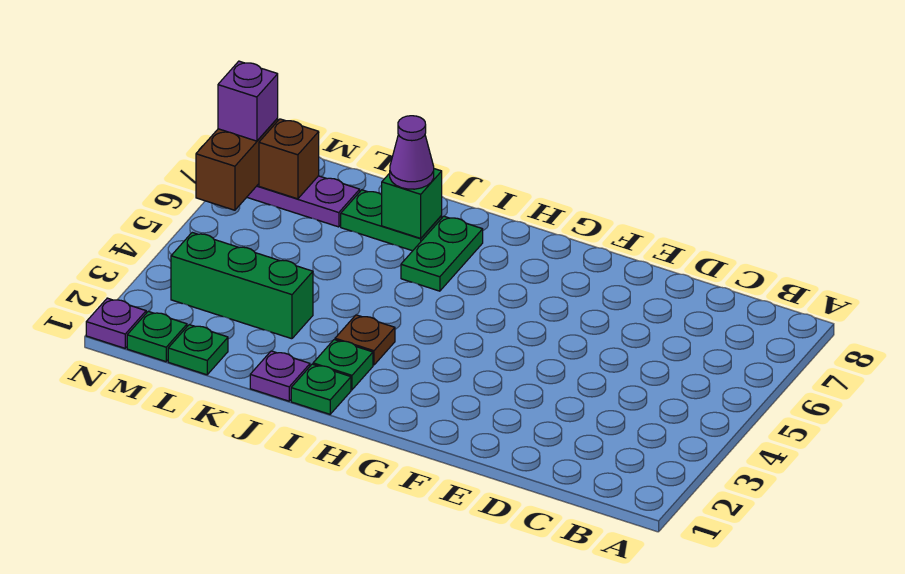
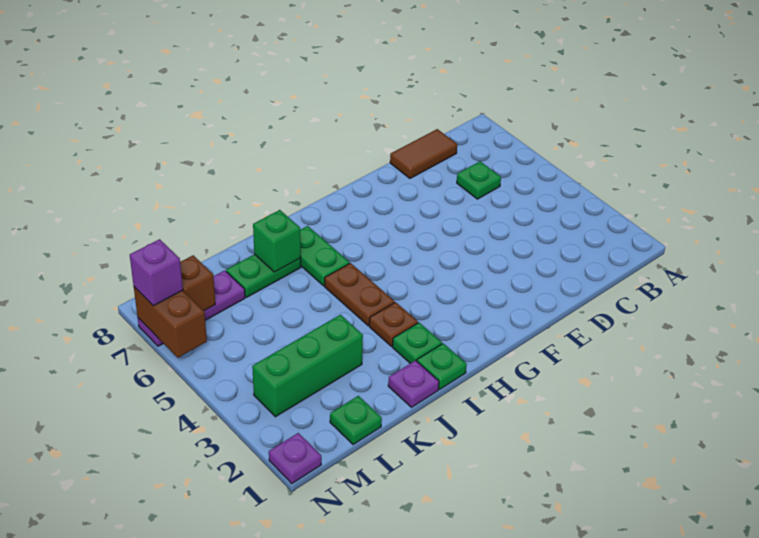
none -> brown tile C8:D8 level 1
none -> brown plate I4:I5 level 1
purple cone J7 level 3 -> none
green plate M1 level 1 -> green plate C6 level 1

